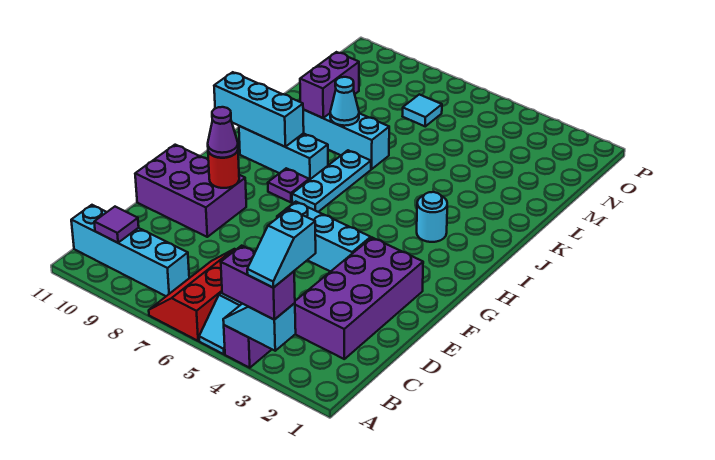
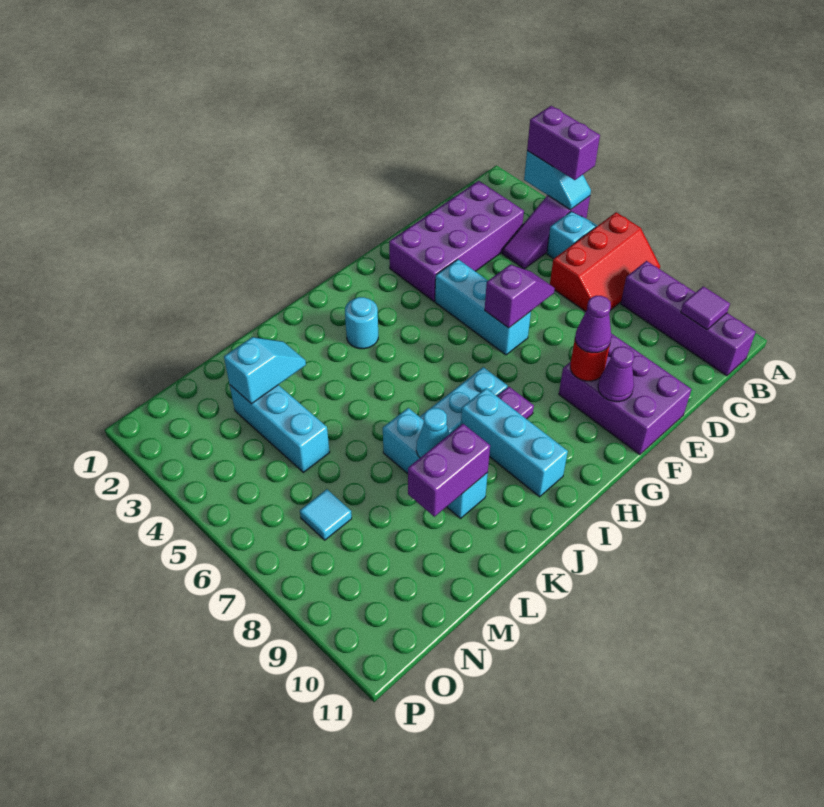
cyan slope A3:B3 level 4 top B -> cyan slope L3:M3 level 2 top M
cyan brick B8:B11 level 1 -> purple brick B8:B11 level 1
none -> purple slope E6:F6 level 2 top F
none -> purple cone F10 level 2
cyan brick I9:I11 level 2 -> cyan brick M3:M5 level 1

